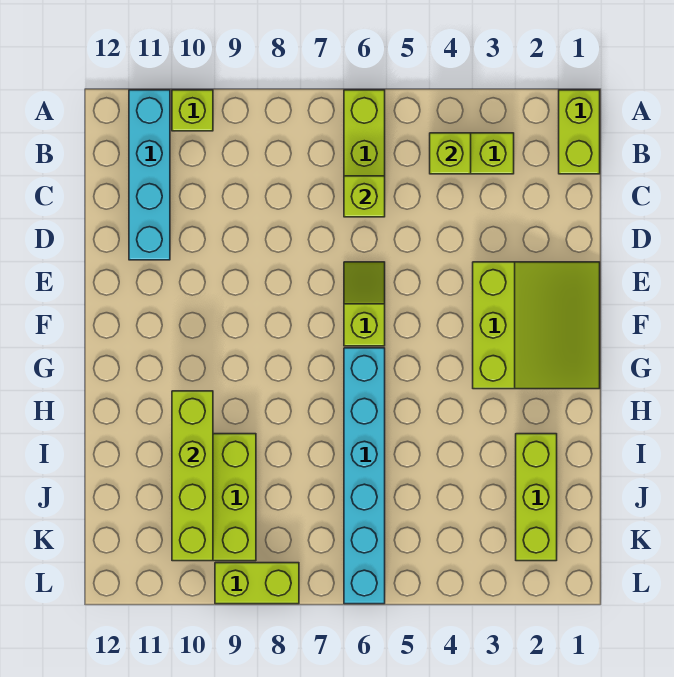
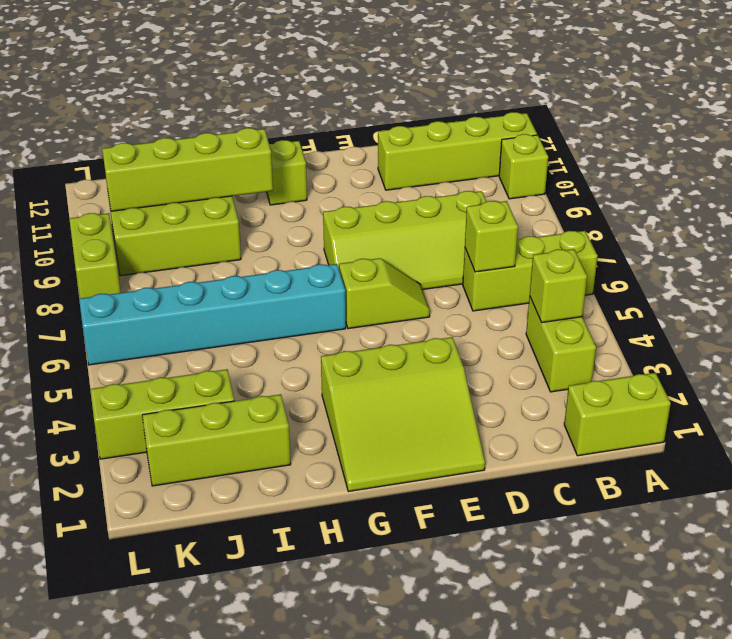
cyan brick A11:D11 level 1 -> lime brick A11:D11 level 1
none -> lime slope C7:F8 level 1 top 8
none -> lime brick G11 level 1
none -> lime brick J3:L3 level 1

